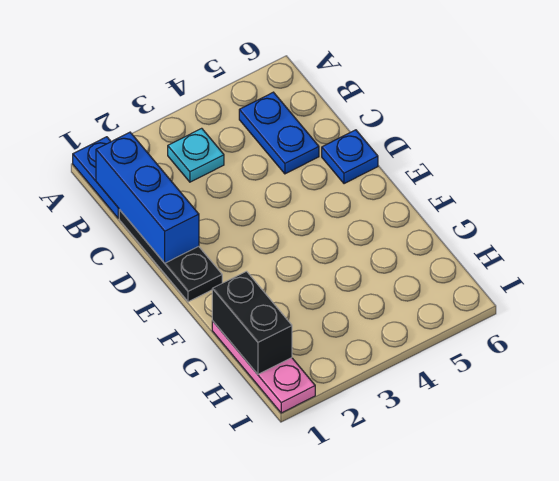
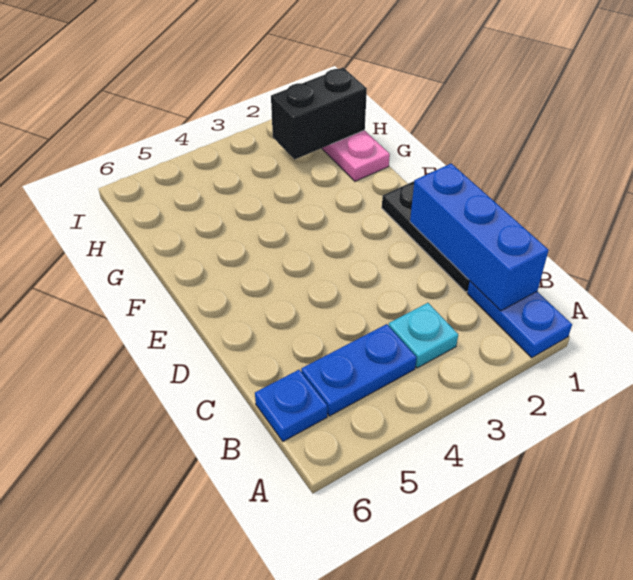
blue plate B5:C5 level 1 -> blue plate B4:B5 level 1
blue plate D6 level 1 -> blue plate B6 level 1
black brick G1:H1 level 2 -> black brick H1:H2 level 2

